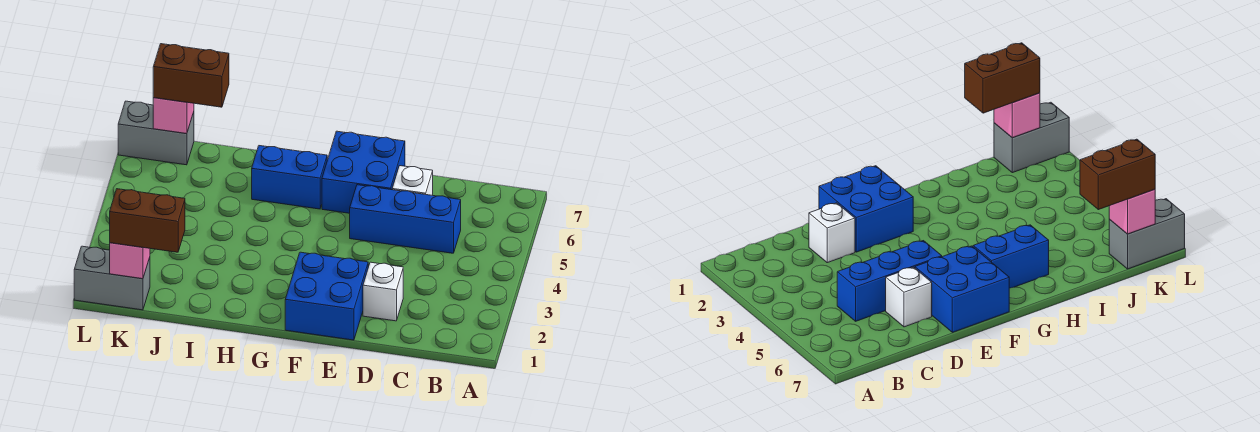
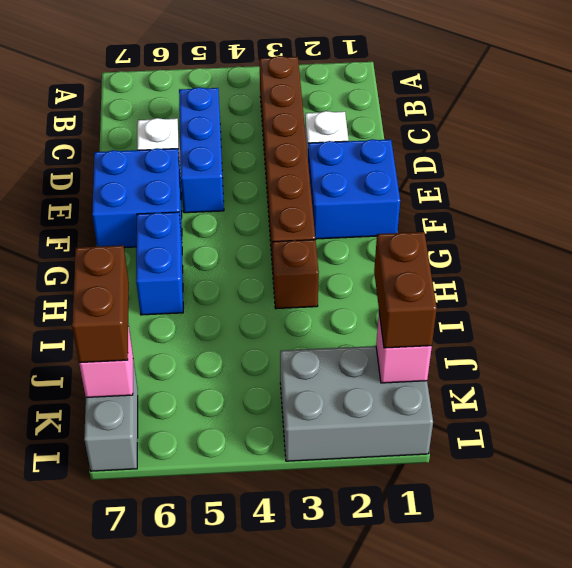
none -> brown brick B3:G3 level 1
none -> brown brick H3 level 1
grey brick K1:L1 level 1 -> grey brick K1:L3 level 1

